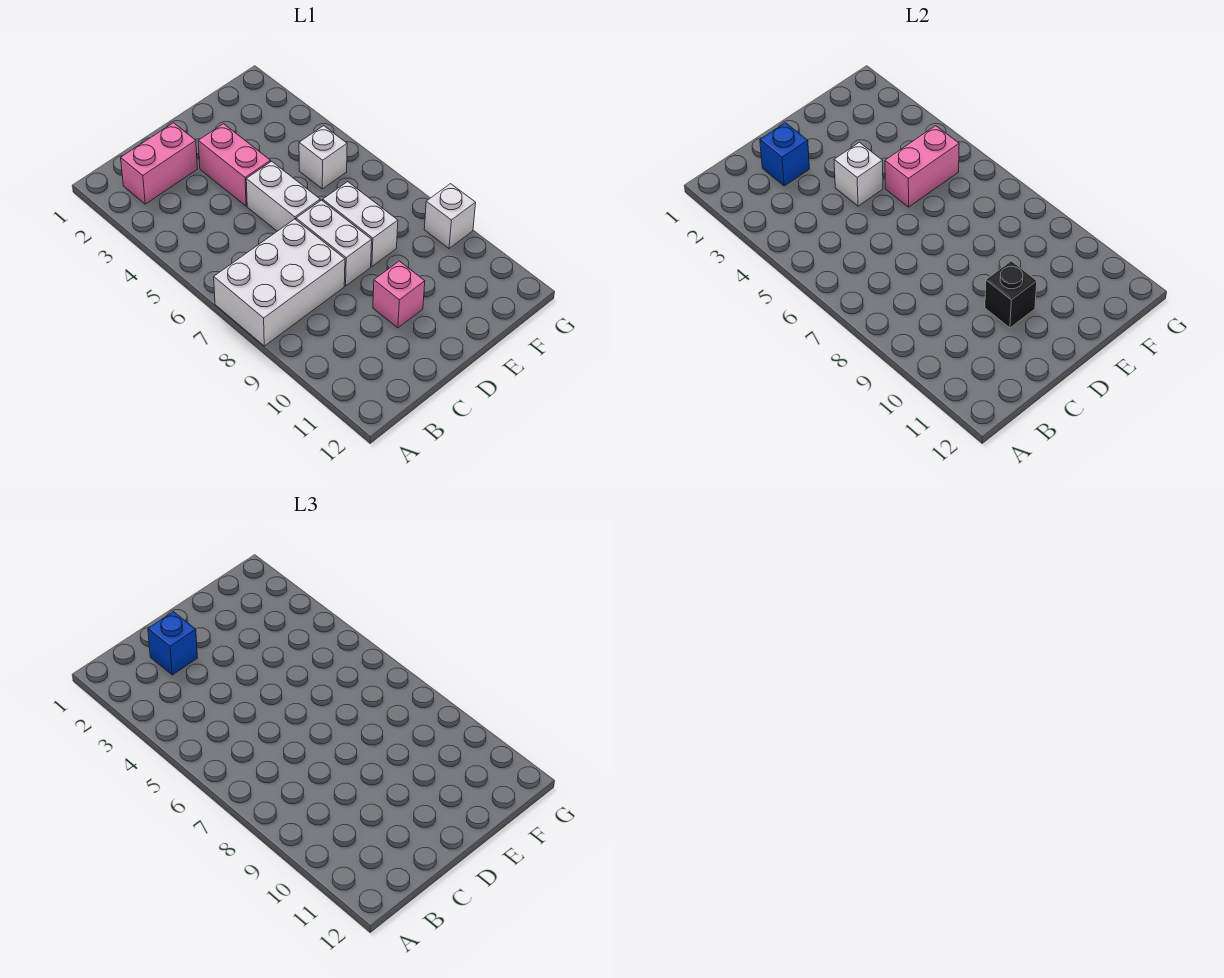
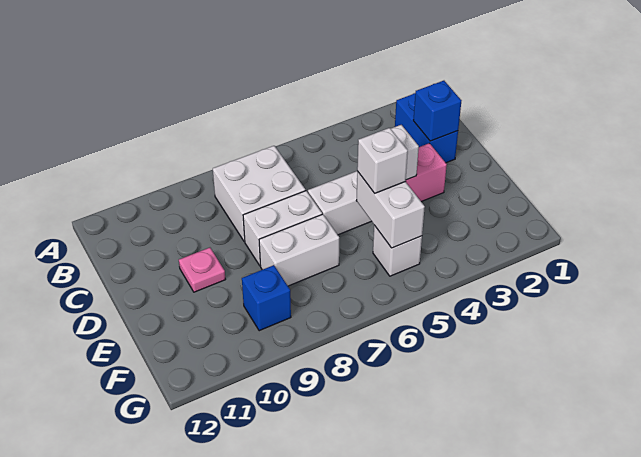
white brick A7:C8 level 1 -> white brick B7:C8 level 1
pink brick B2:C2 level 1 -> blue brick B2:C2 level 1
blue brick C2 level 3 -> blue brick F9 level 1
pink brick D10 level 1 -> pink plate D10 level 1
black brick D10 level 2 -> none
pink brick E5:F5 level 2 -> white brick E5:F5 level 2
white brick G9 level 1 -> white brick E5 level 3

